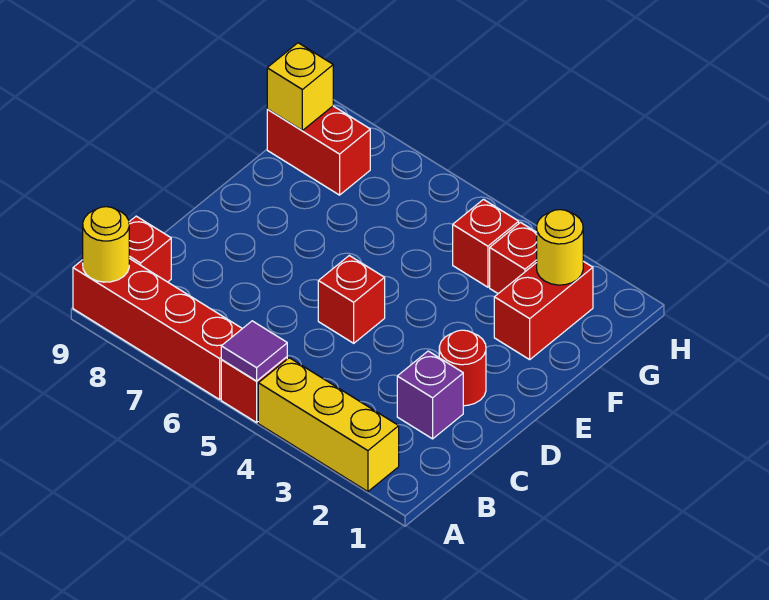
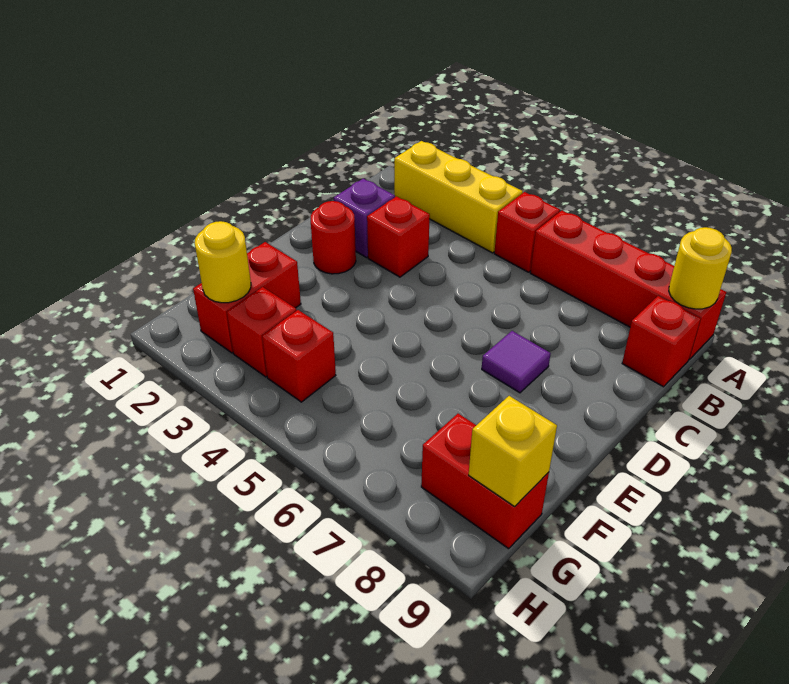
purple tile A5 level 2 -> purple tile D7 level 1
red brick D5 level 1 -> red brick C3 level 1

